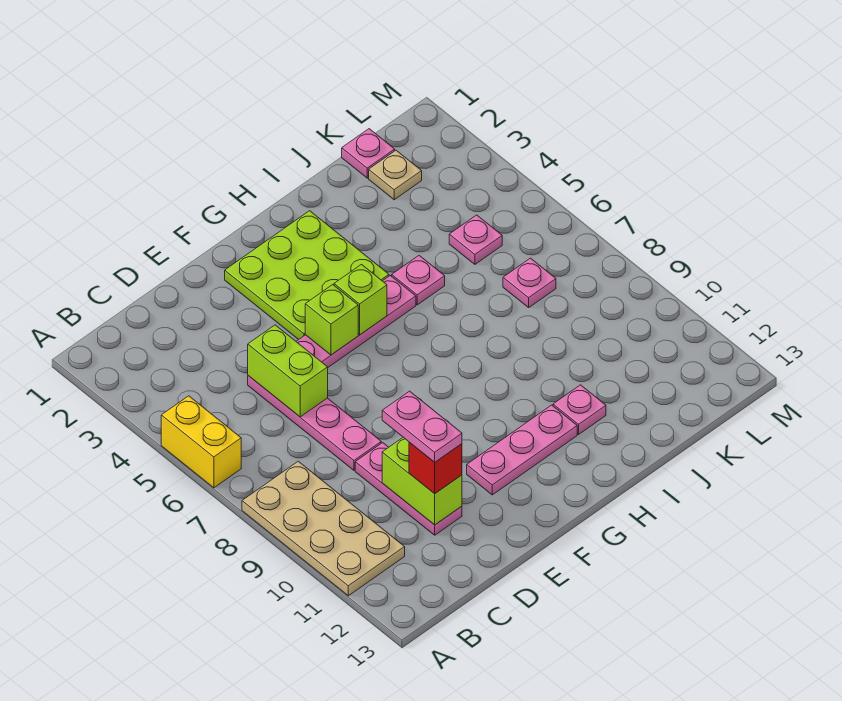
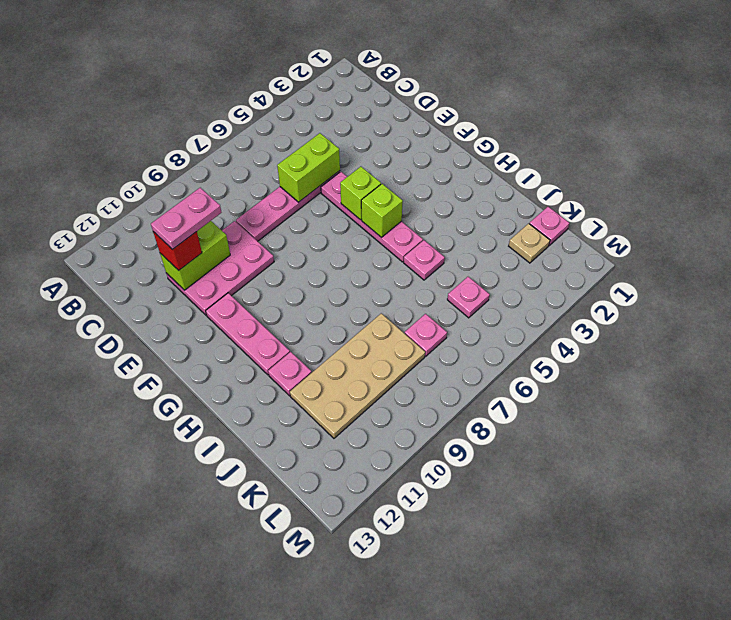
yellow brick A5:A6 level 1 -> none
tan plate A8:B11 level 1 -> tan plate J8:K11 level 1
pink plate D9:D11 level 1 -> pink plate D9:E11 level 1
lime plate F2:H4 level 1 -> none

